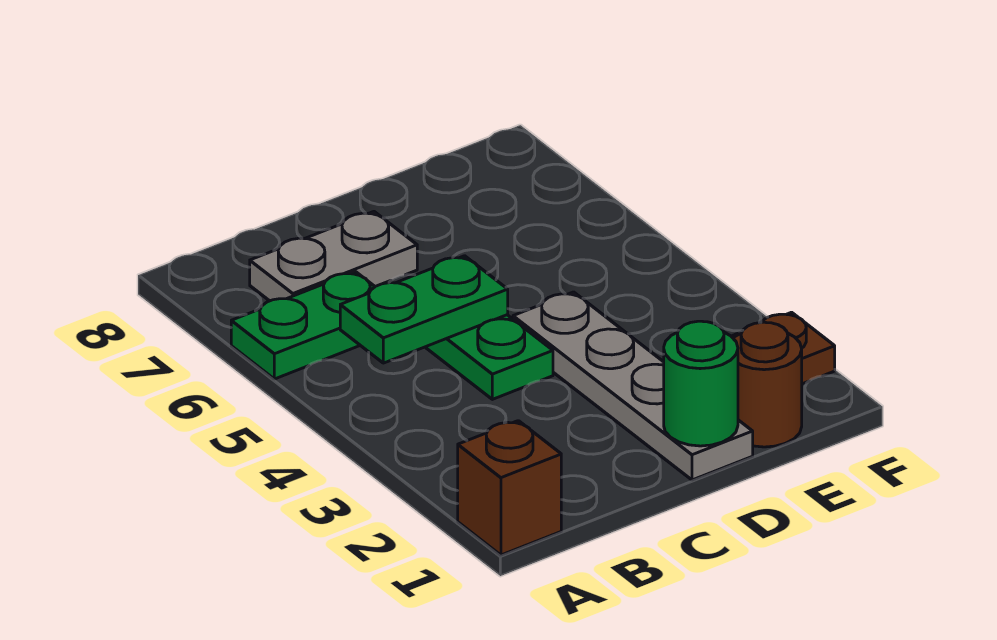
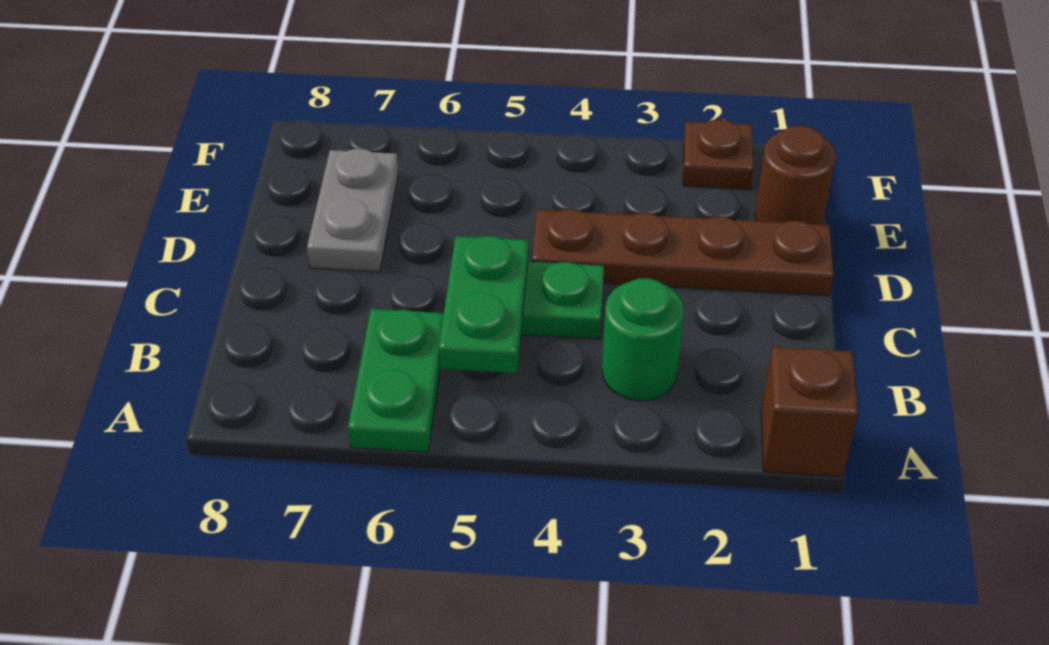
grey plate B7:C7 level 1 -> grey plate D7:E7 level 1
grey plate D1:D4 level 1 -> brown plate D1:D4 level 1
green round brick D1 level 2 -> green round brick B3 level 1

